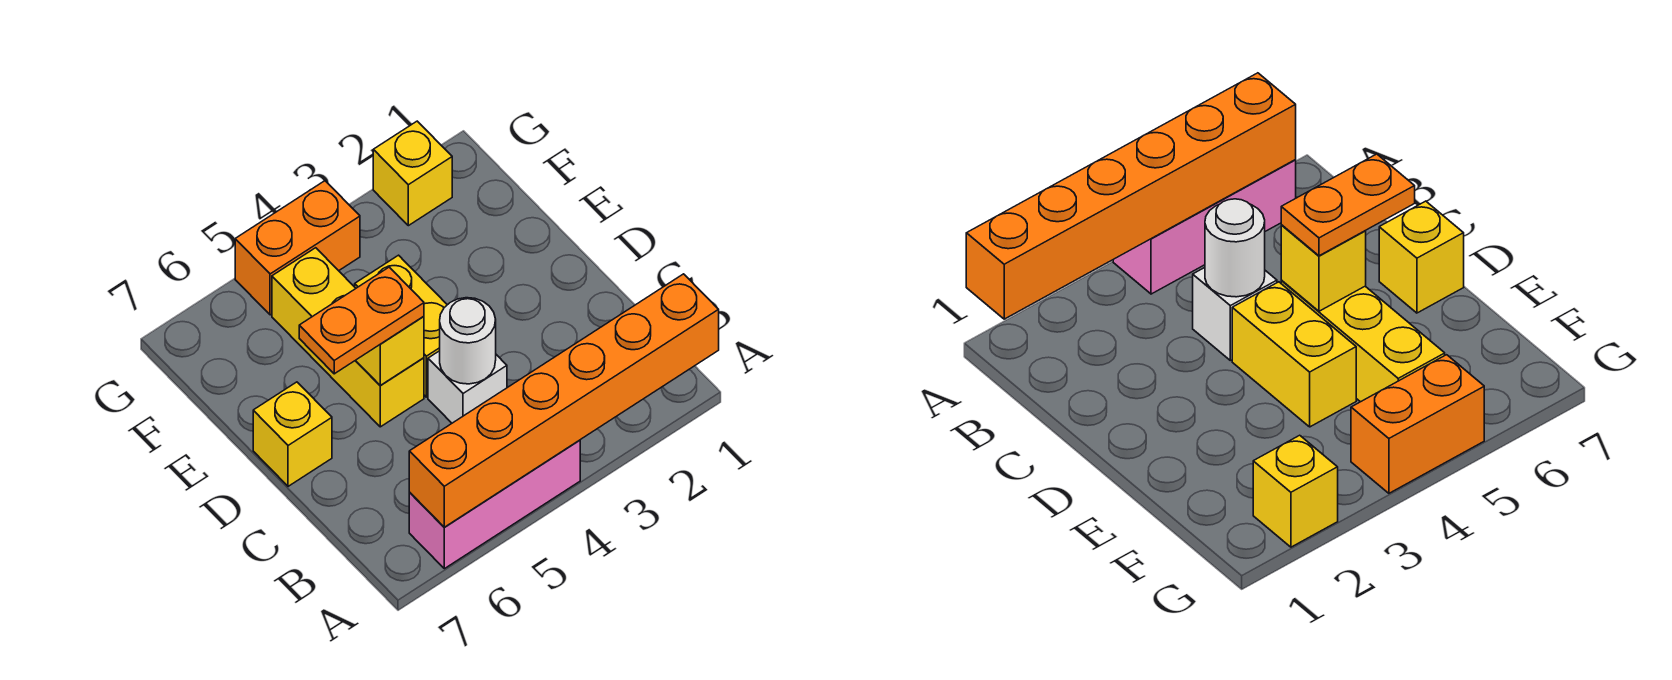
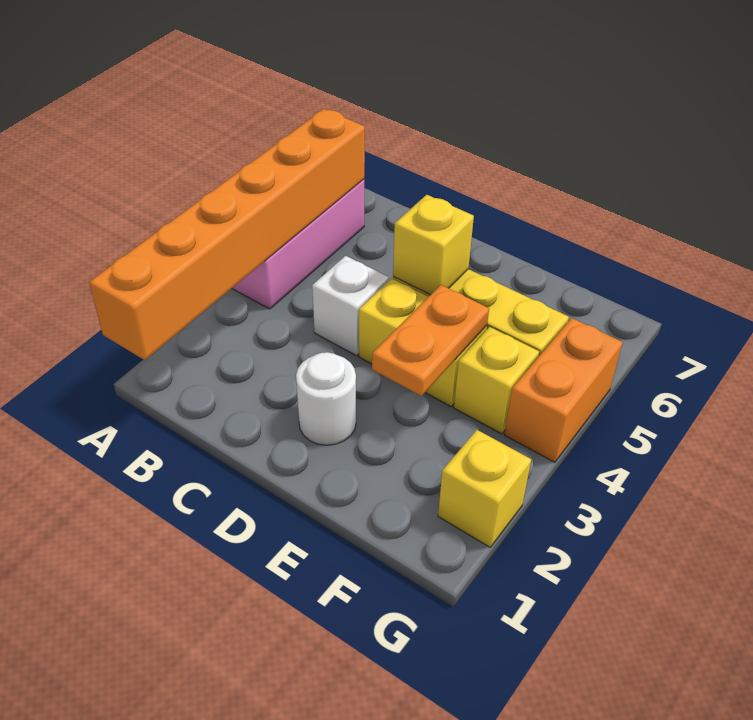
white round brick C4 level 2 -> white round brick D2 level 1
orange plate D5:D6 level 3 -> orange plate E3:E4 level 2
yellow brick D7 level 1 -> yellow brick F4 level 1

